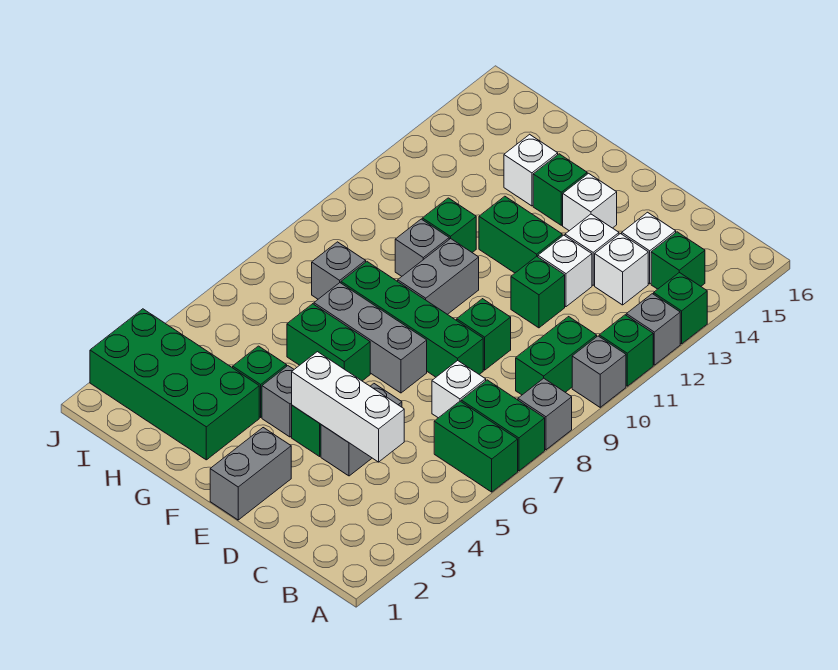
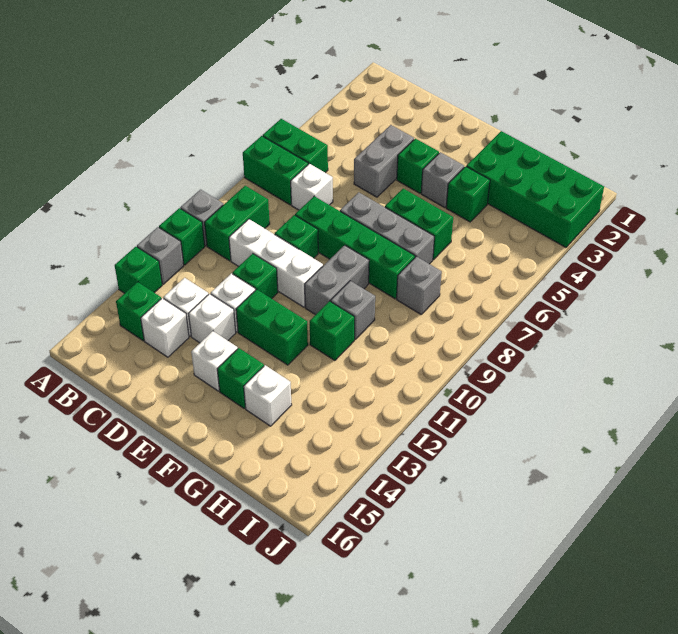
grey brick A8 level 1 -> none
white brick C4:E4 level 2 -> white brick C10:E10 level 1
grey brick E1:E2 level 1 -> none

